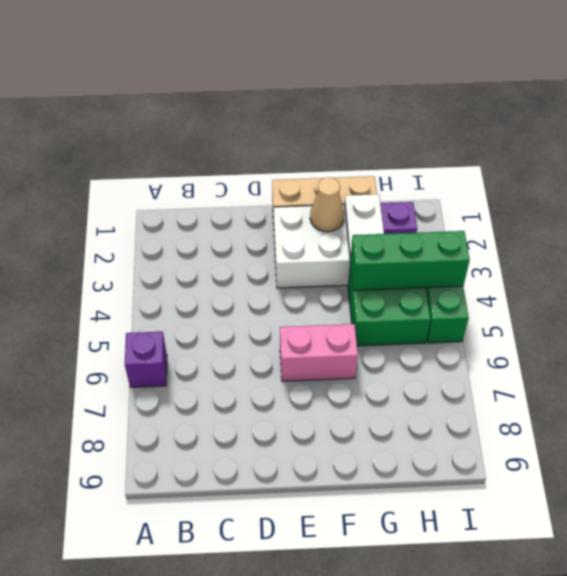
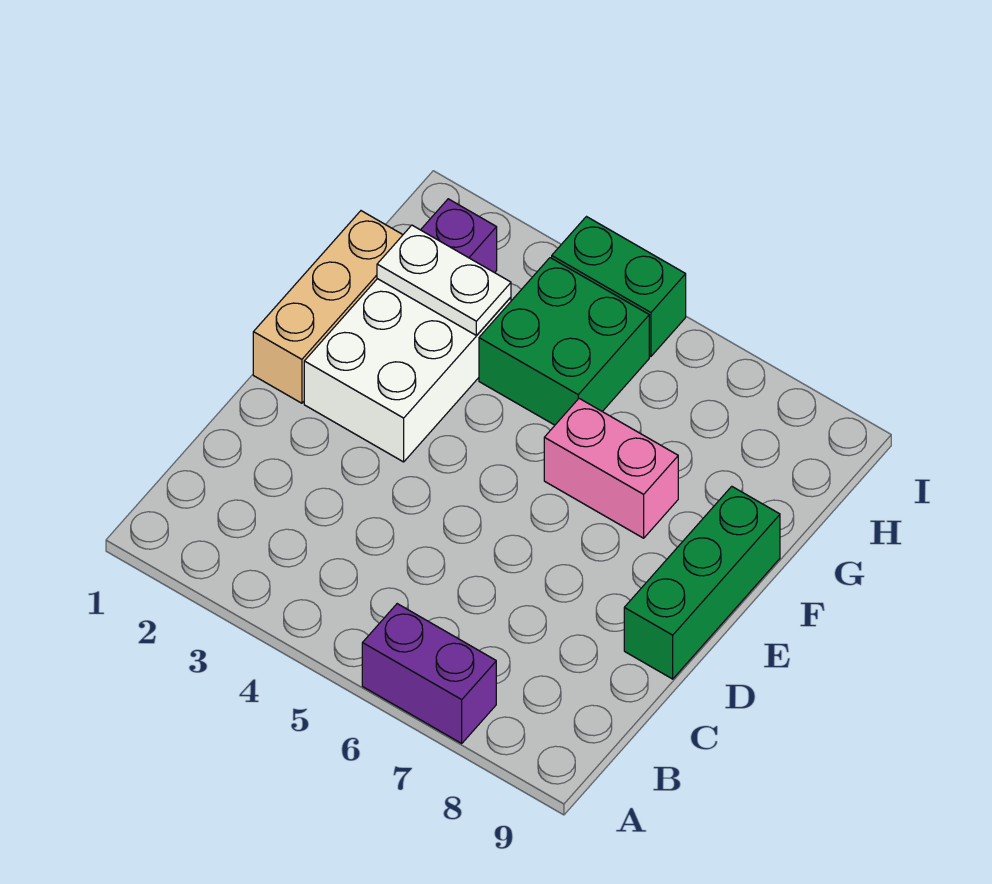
purple brick A6 level 1 -> purple brick A6:A7 level 1
pink brick E6:F6 level 1 -> pink brick F6:F7 level 1
tan cone F2 level 2 -> none
green brick G4:I4 level 2 -> green brick D9:F9 level 1

